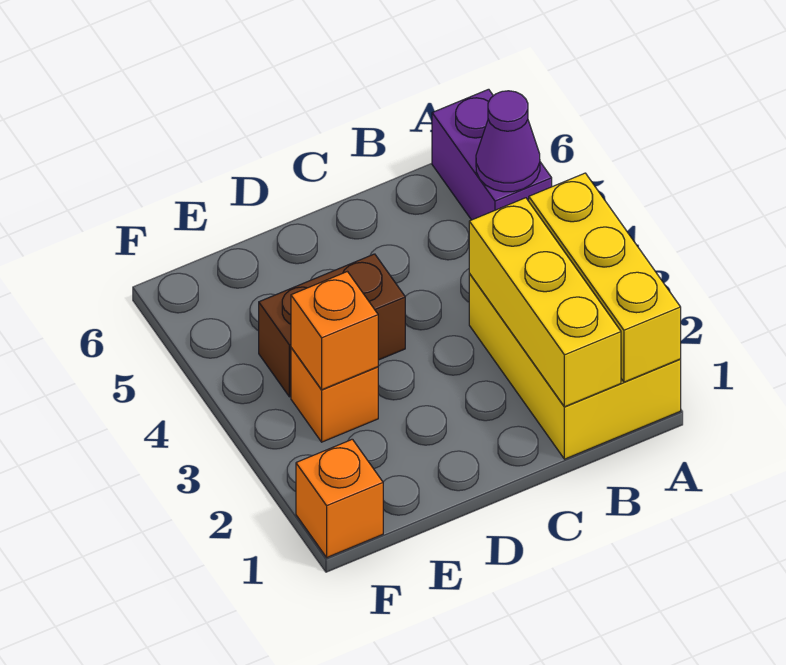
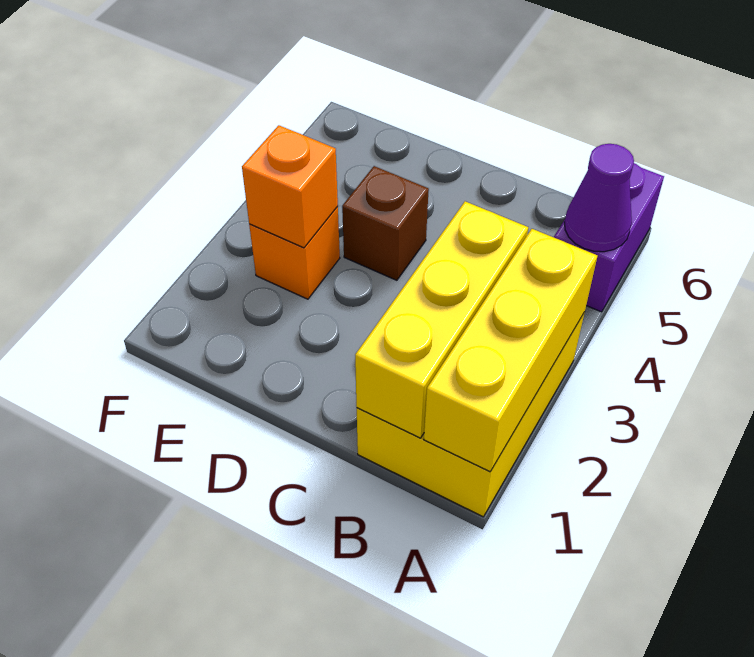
brown brick D4:E4 level 1 -> brown brick D4 level 1
orange brick F1 level 1 -> none

